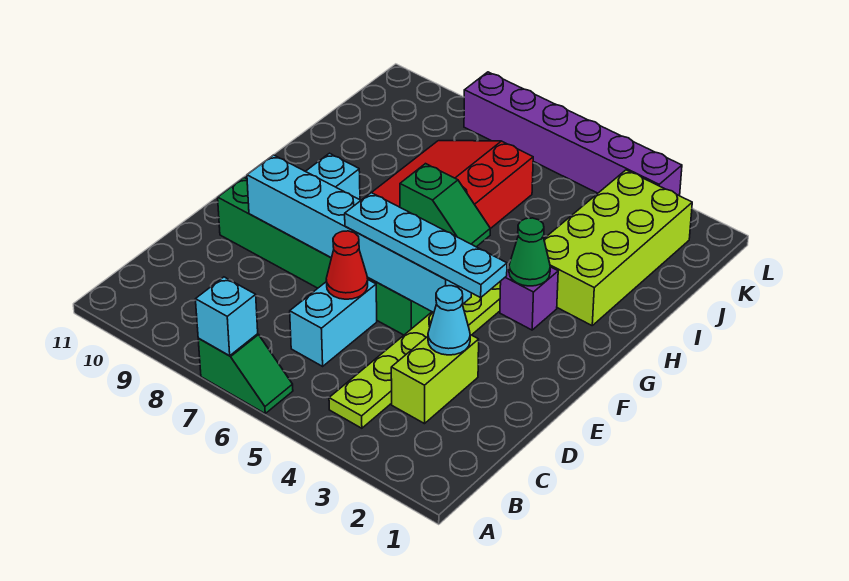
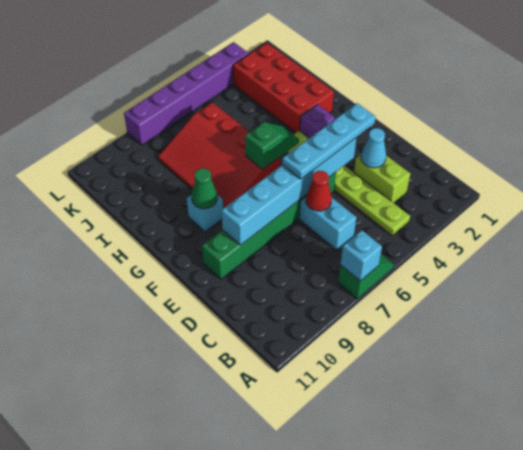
green cone G3 level 2 -> green cone G9 level 2
lime brick H2:K3 level 1 -> red brick H2:K3 level 1

